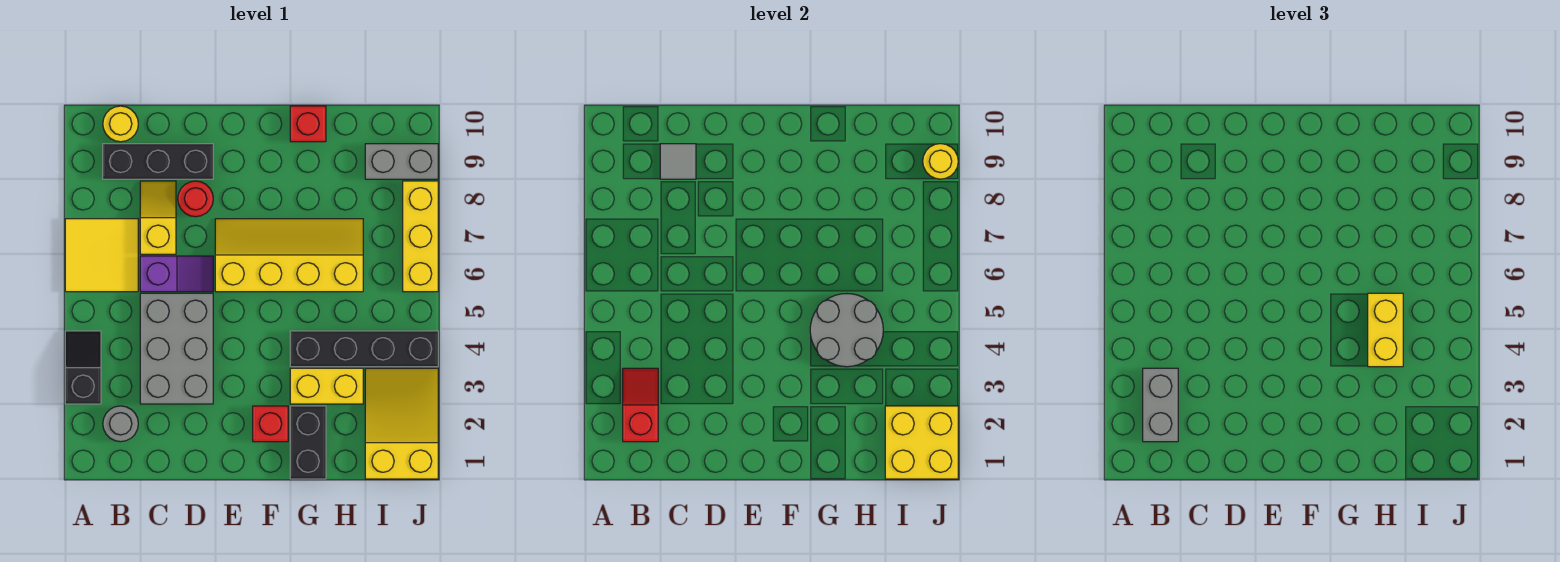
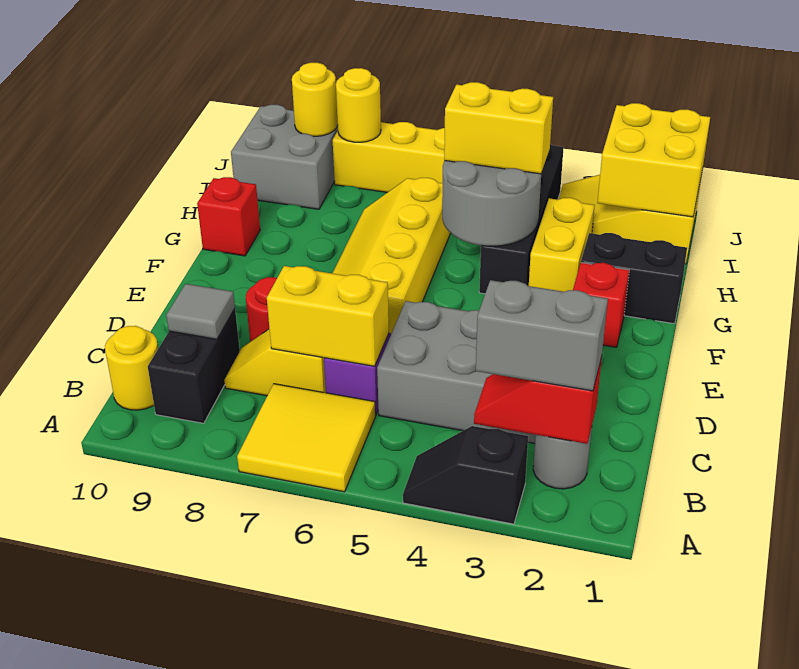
black brick B9:D9 level 1 -> black brick B9:C9 level 1
none -> yellow brick C6:C7 level 2
grey brick I9:J9 level 1 -> grey brick I9:J10 level 1
none -> yellow round brick J8 level 2

